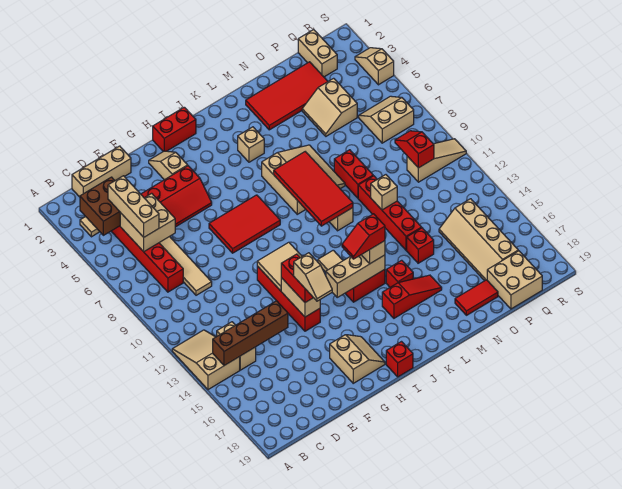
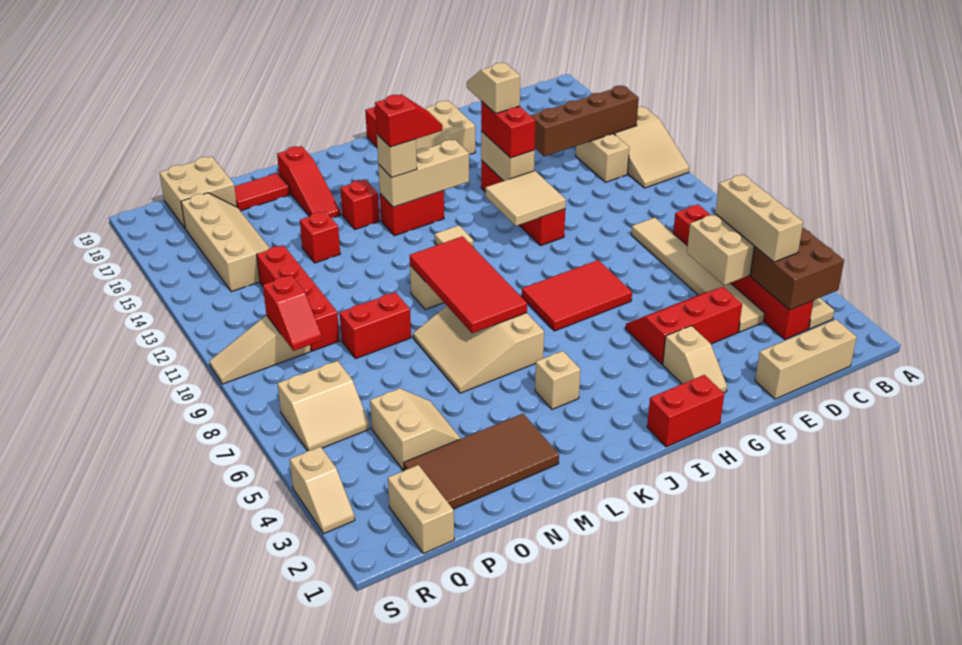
red slope K16:M16 level 1 top K -> red slope M16:M18 level 1 top 18
red tile M2:P3 level 1 -> brown tile M2:P3 level 1
red brick N8:N9 level 1 -> red brick N9:O9 level 1
red brick N10:N13 level 1 -> red brick P10:P13 level 1
tan brick N11 level 2 -> none

